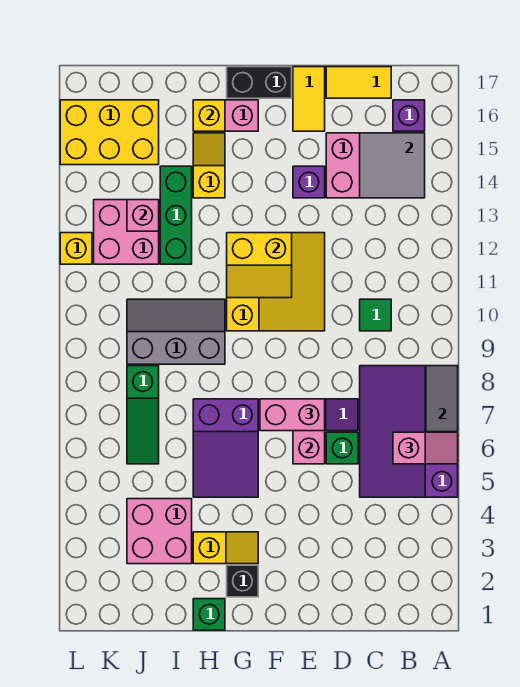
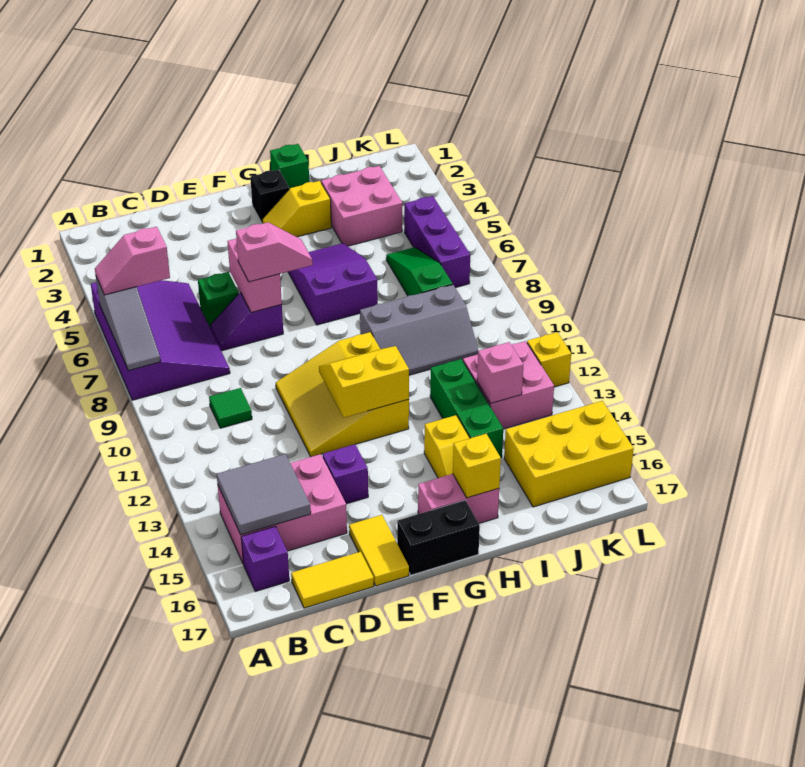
pink brick E7:F7 level 3 -> pink slope E7:F7 level 3 top E
none -> purple brick K5:K7 level 1

